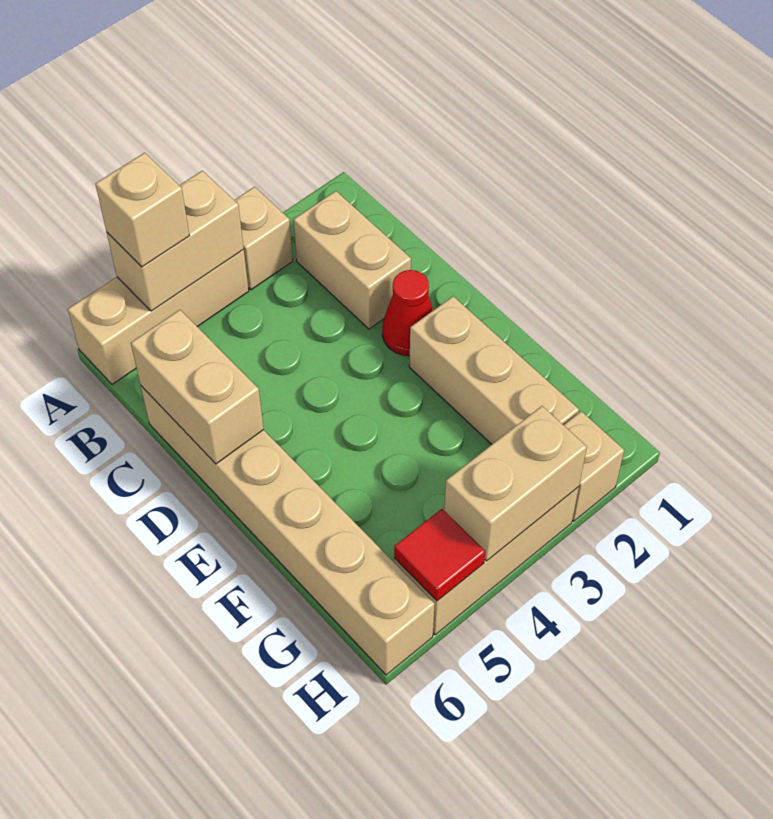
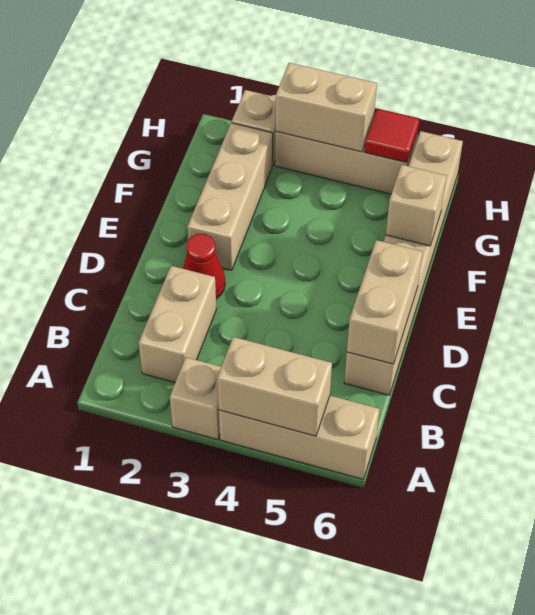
tan brick A5 level 3 -> tan brick F6 level 2

